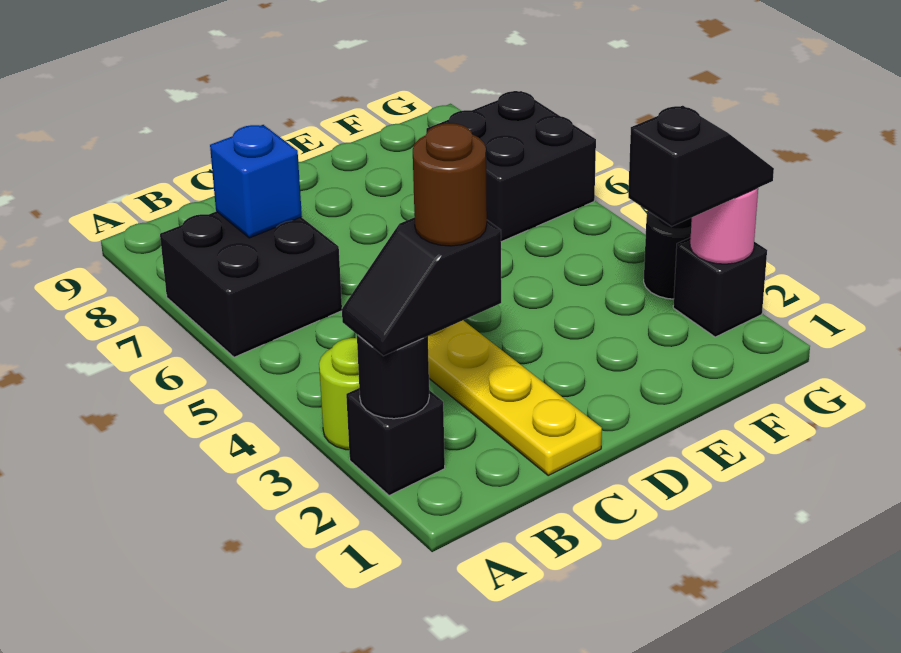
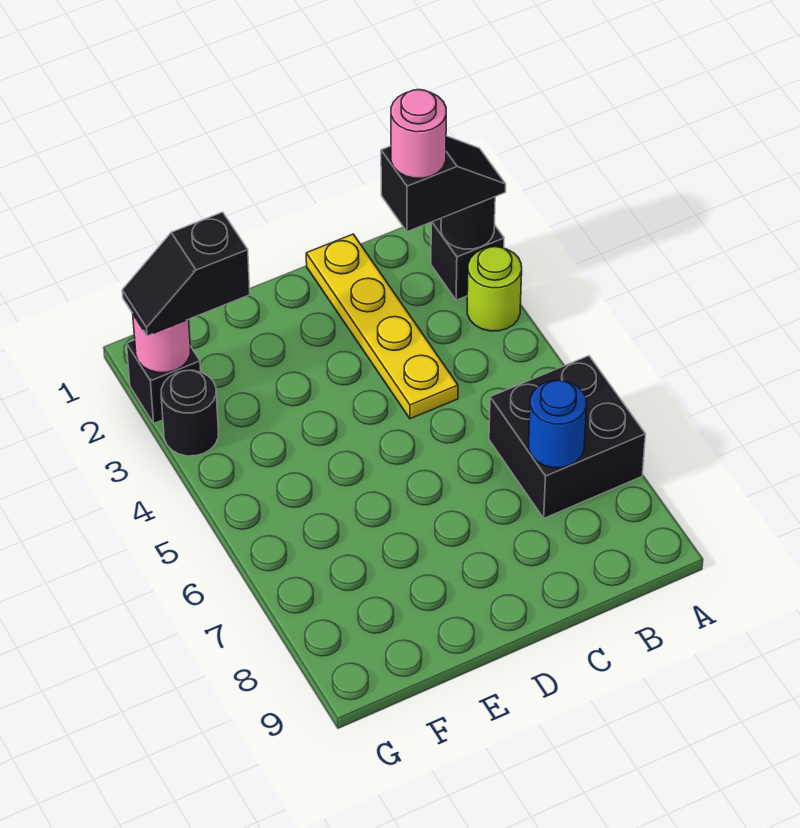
brown round brick B2 level 4 -> pink round brick B2 level 4
blue brick B7 level 2 -> blue round brick B7 level 2
black brick F6:G7 level 1 -> none

